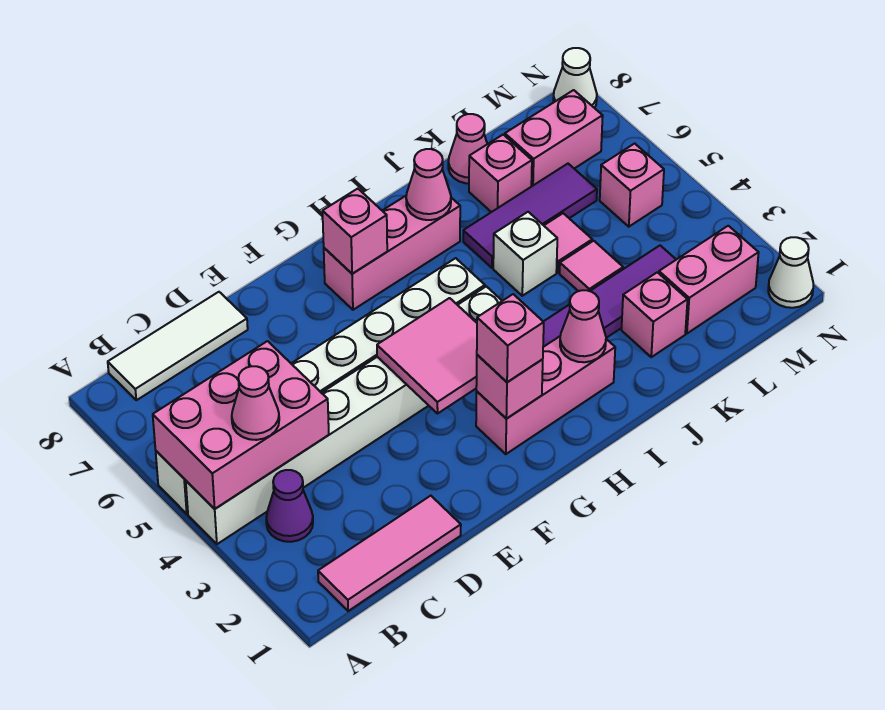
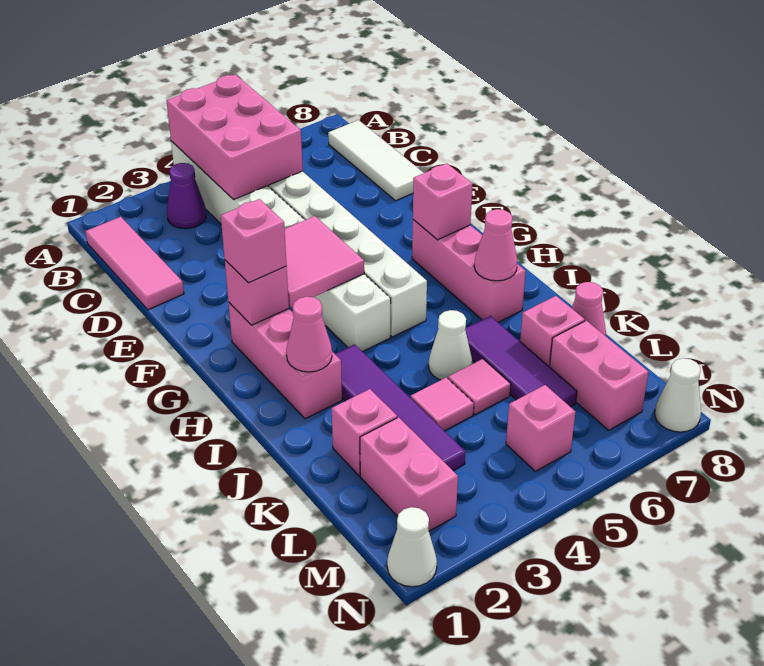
pink cone B4 level 3 -> none
white brick J5 level 1 -> white cone J5 level 1

